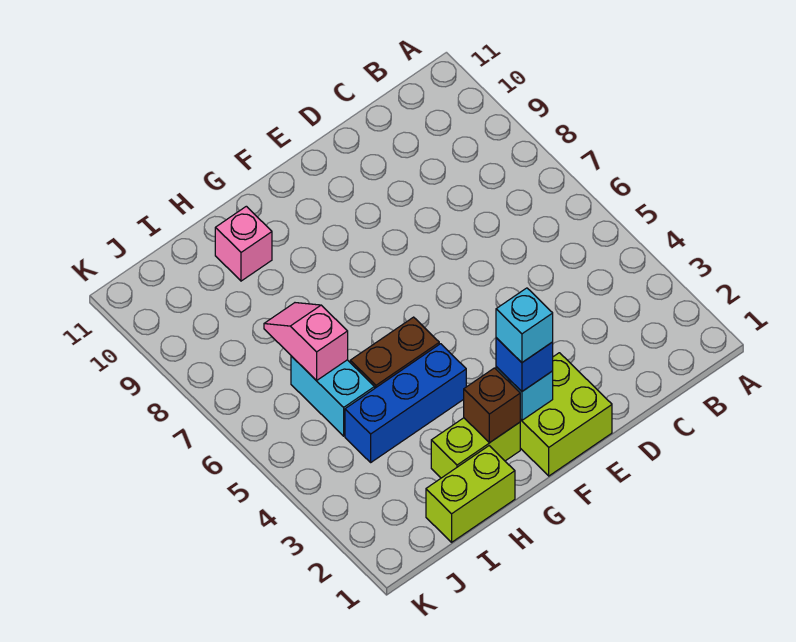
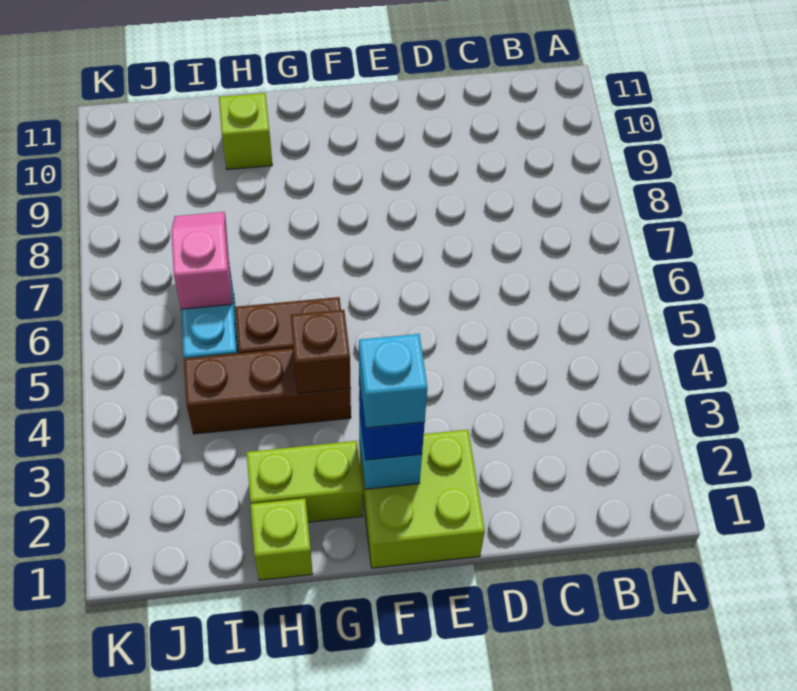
brown brick G2 level 2 -> brown brick G4 level 2
blue brick G4:I4 level 1 -> brown brick G4:I4 level 1
lime brick H1:I1 level 1 -> lime brick H1 level 1
pink brick H10 level 1 -> lime brick H10 level 1

